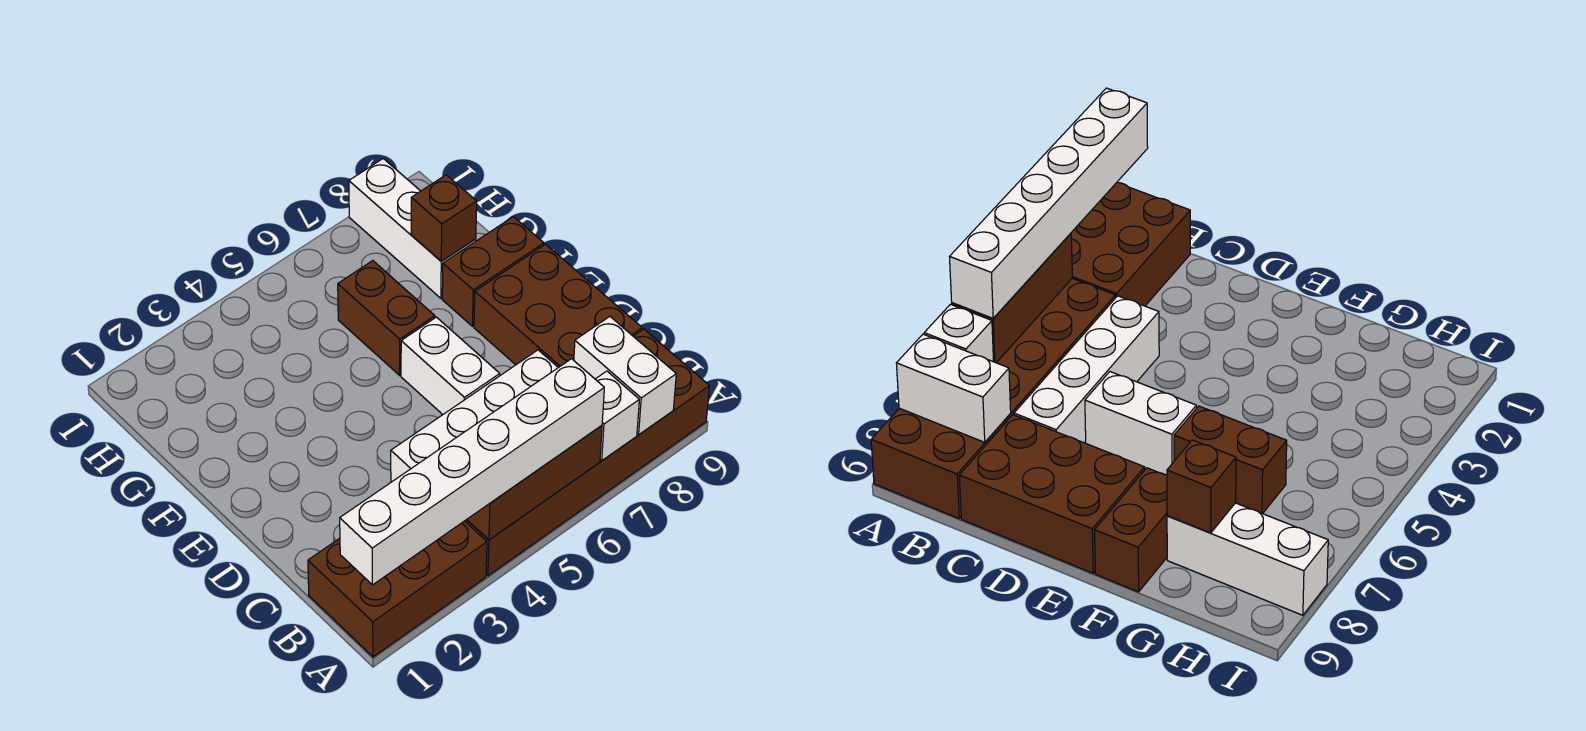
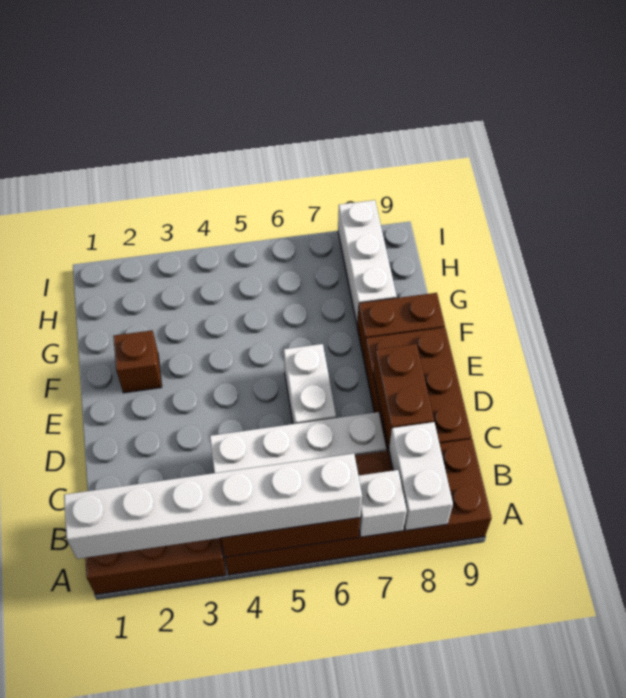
brown brick F6:G6 level 1 -> brown brick C8:D8 level 2
brown brick G8 level 2 -> brown brick F2 level 1

